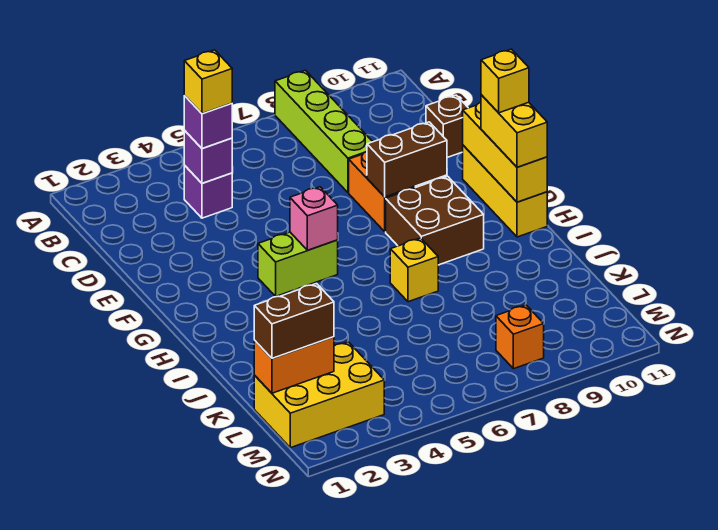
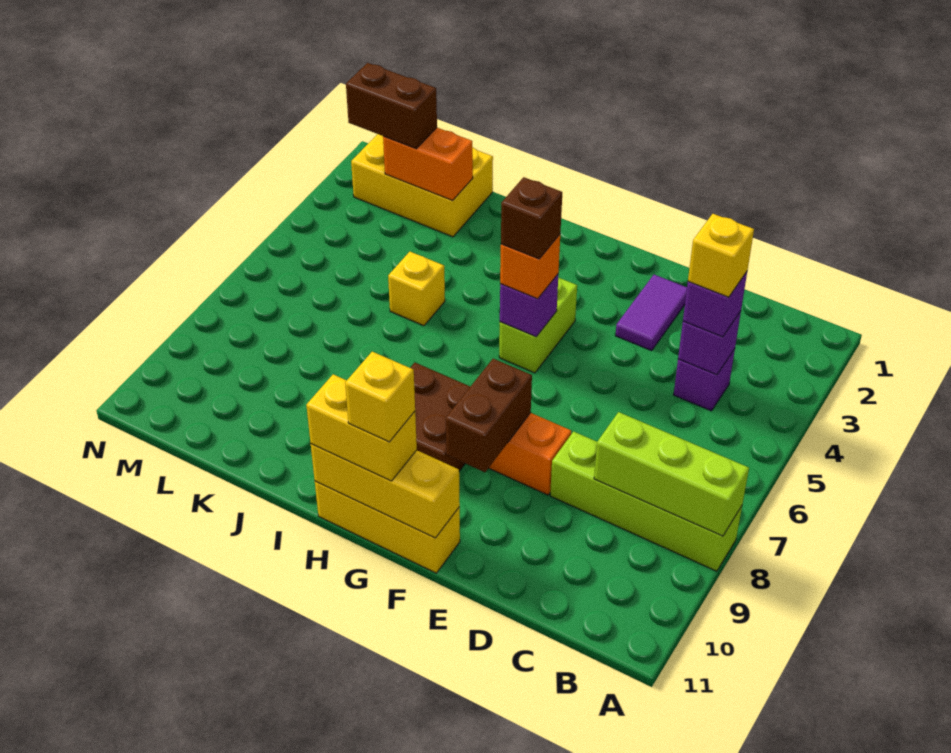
none -> lime brick A8:C8 level 2
brown brick D11 level 1 -> brown brick G5 level 4
none -> purple tile E2:E3 level 1
pink brick G5 level 2 -> purple brick G5 level 2
yellow brick I7 level 1 -> yellow brick J5 level 1
yellow brick L1:M3 level 1 -> yellow brick K1:M2 level 1
orange brick L1:L2 level 2 -> orange brick K2:L2 level 2
brown brick L1:L2 level 3 -> brown brick L2:M2 level 3
orange brick M8 level 1 -> orange brick G5 level 3

